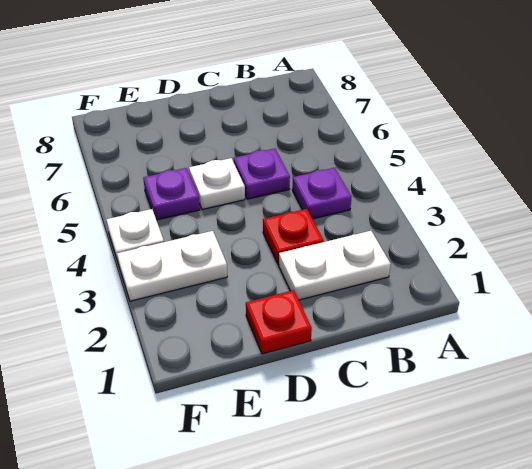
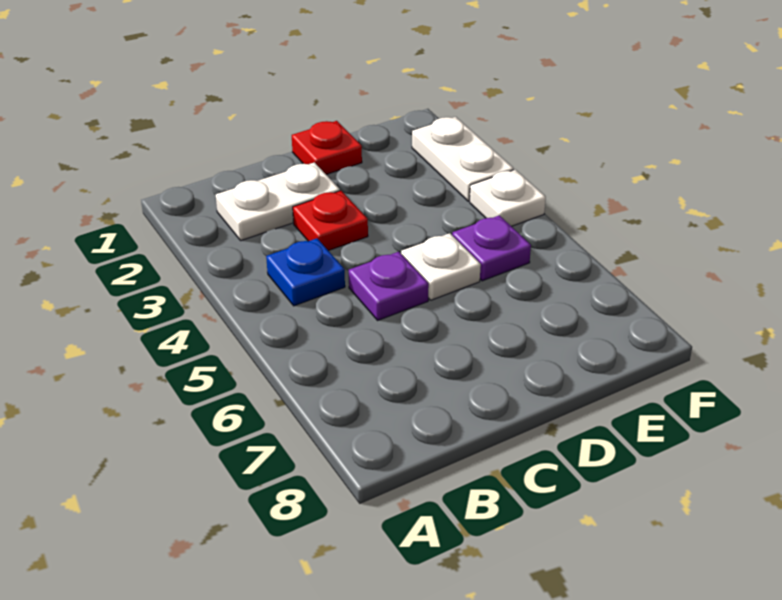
purple plate B4 level 1 -> blue plate B4 level 1
white plate E3:F3 level 1 -> white plate F2:F3 level 1

